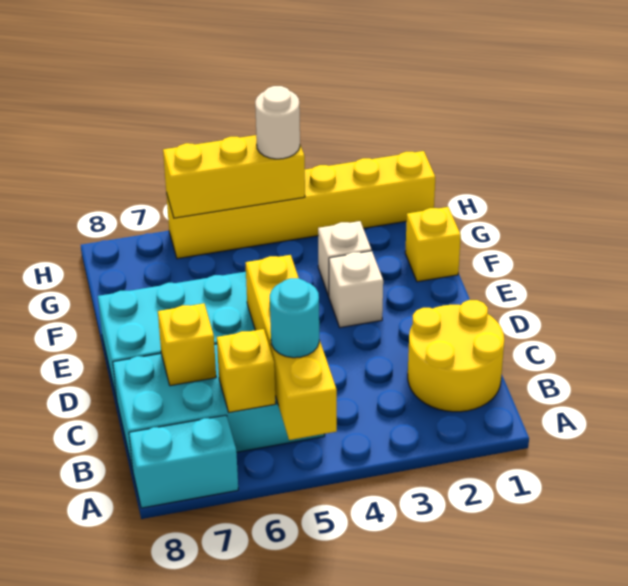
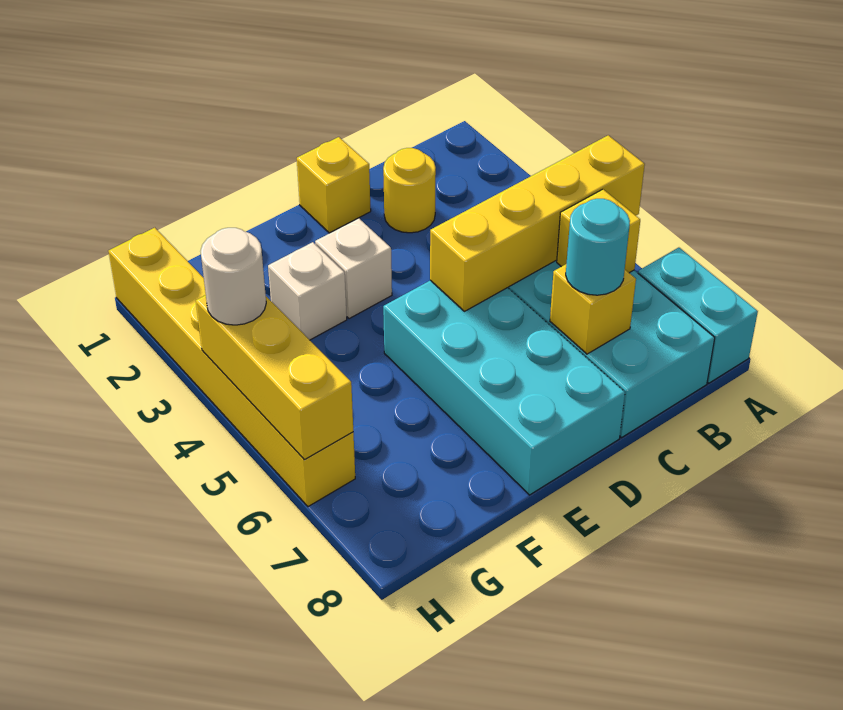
yellow round brick B1:C2 level 1 -> yellow round brick C2 level 1
cyan round brick B5 level 3 -> cyan round brick C7 level 3
yellow brick F1 level 1 -> yellow brick D1 level 1

